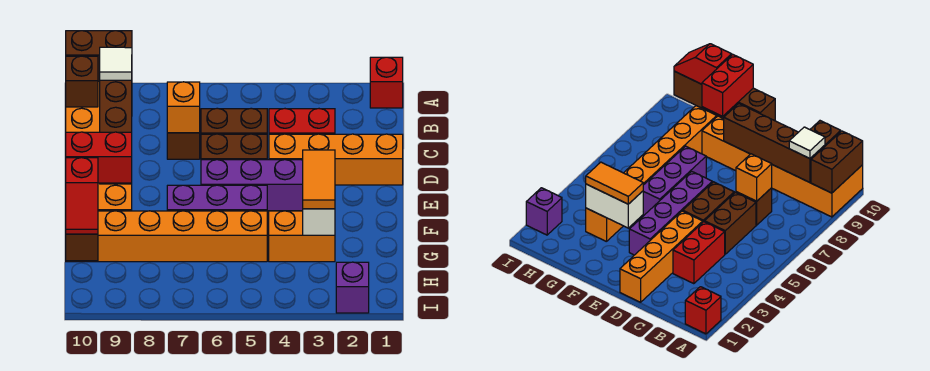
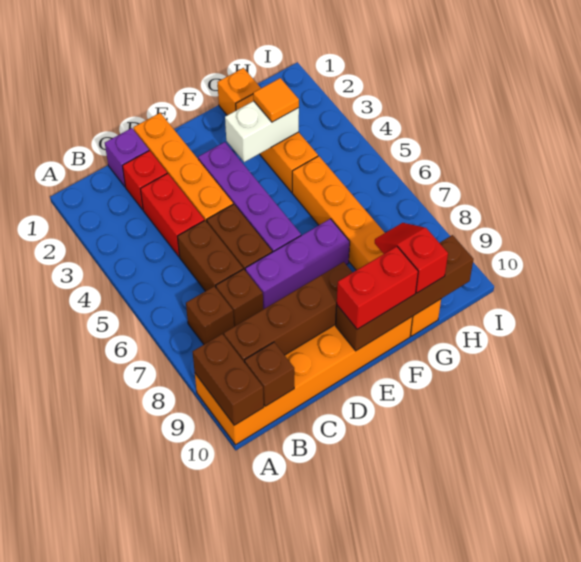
red brick A1 level 1 -> red brick C2 level 1
none -> brown brick B7 level 1
white tile B9 level 3 -> none
orange brick C7 level 2 -> orange brick G1 level 1
orange tile F3:G3 level 3 -> orange tile G3 level 3
purple brick F5:F7 level 1 -> purple brick D7:F7 level 1
red brick F9:F10 level 3 -> red brick E10:F10 level 3
orange brick G3:G4 level 1 -> orange brick G2:G4 level 1
red slope G10:H10 level 3 top G -> red slope G9:G10 level 3 top 10
purple brick I2 level 1 -> purple brick C1 level 1

